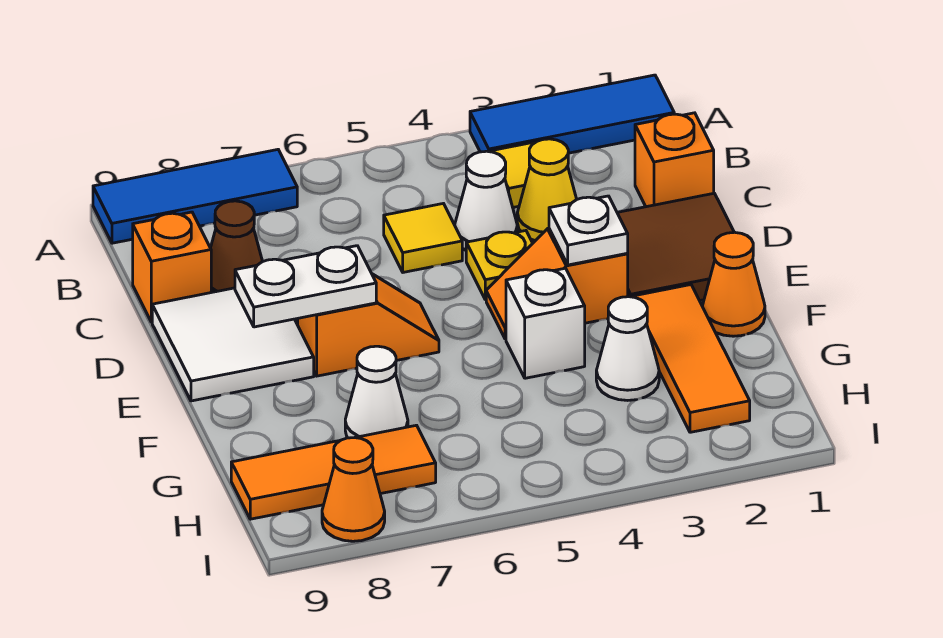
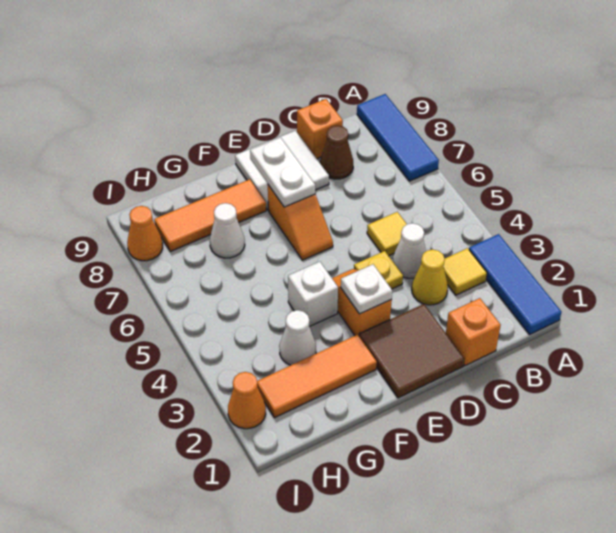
orange cone F1 level 1 -> orange cone I2 level 1
orange tile H7:H9 level 1 -> orange tile F8:H8 level 1

